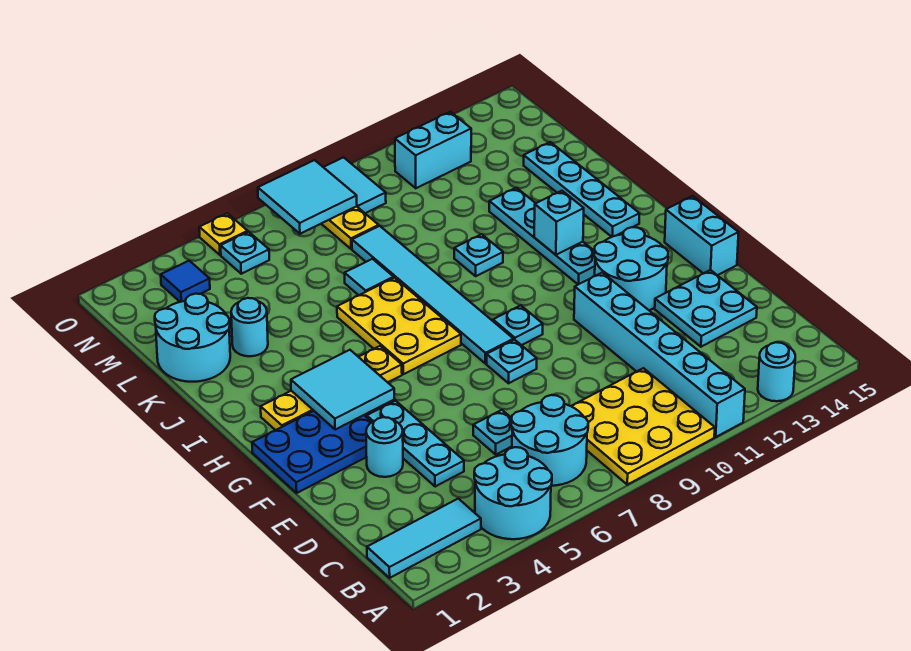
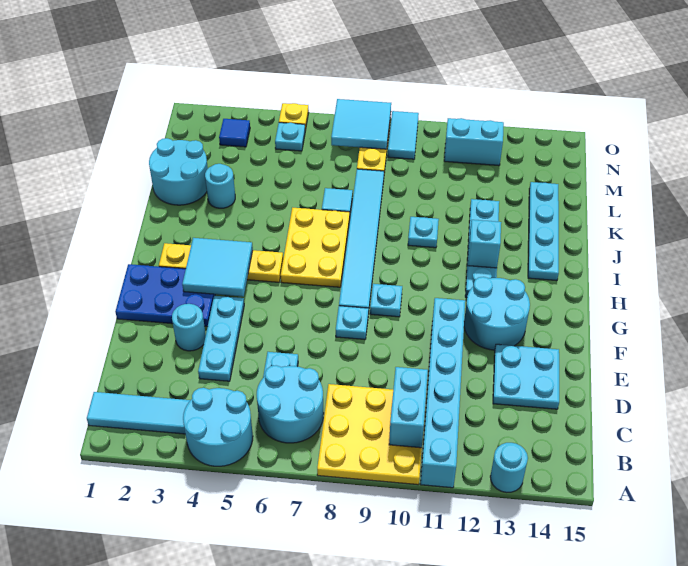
cyan brick F15:G15 level 1 -> cyan brick B10:C10 level 2

